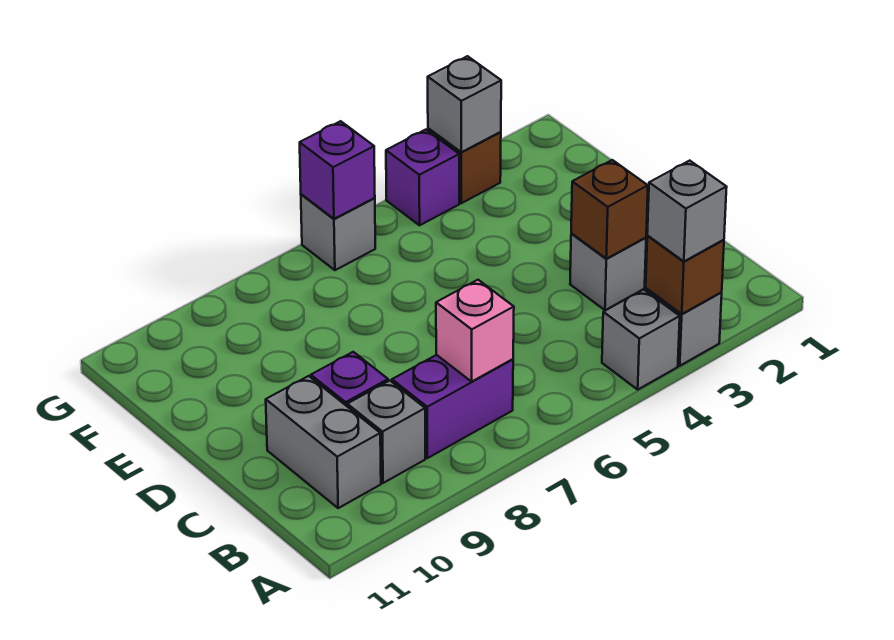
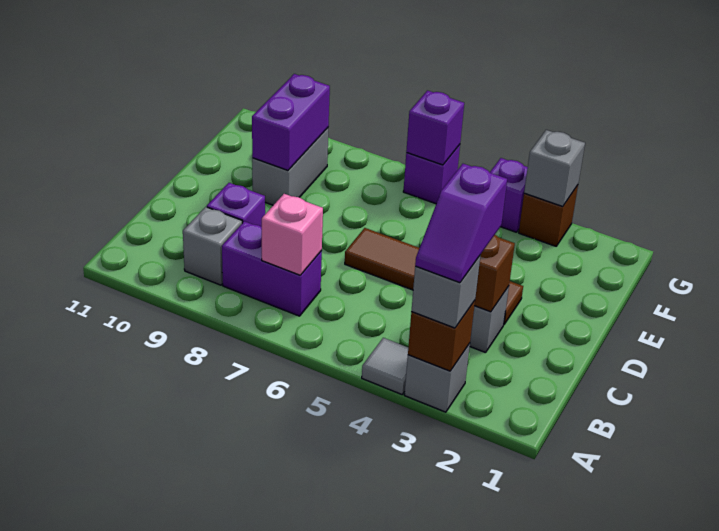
none -> purple slope A3:B3 level 4 top B
grey brick A4 level 1 -> grey tile A4 level 1
grey brick B10:C10 level 1 -> grey brick E9:F9 level 1
none -> brown tile D3:D6 level 1
none -> purple brick E9:F9 level 2
grey brick G6 level 1 -> purple brick G6 level 1

